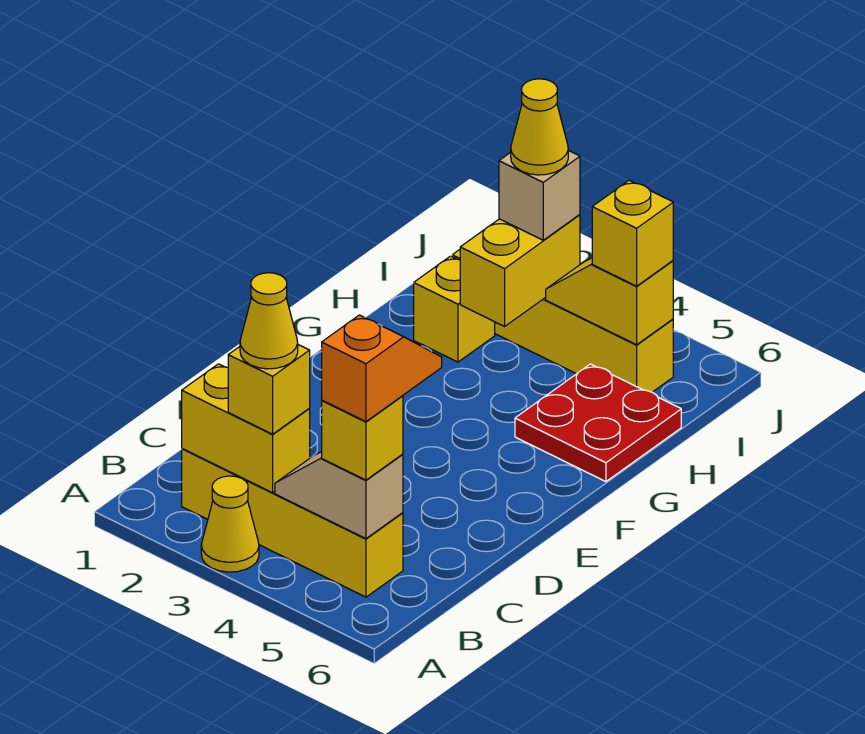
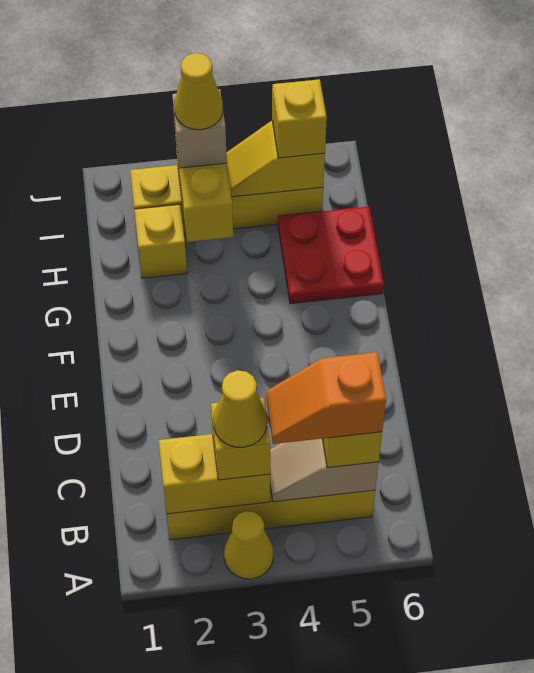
orange slope B5:C5 level 4 top B -> orange slope B4:B5 level 4 top 5

